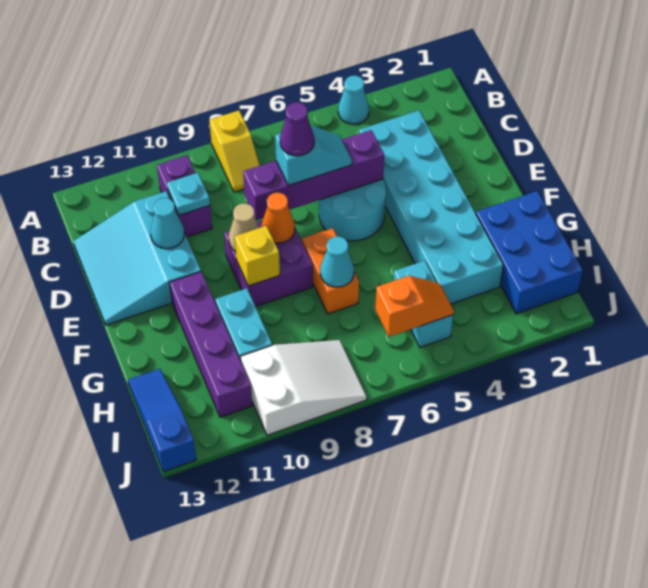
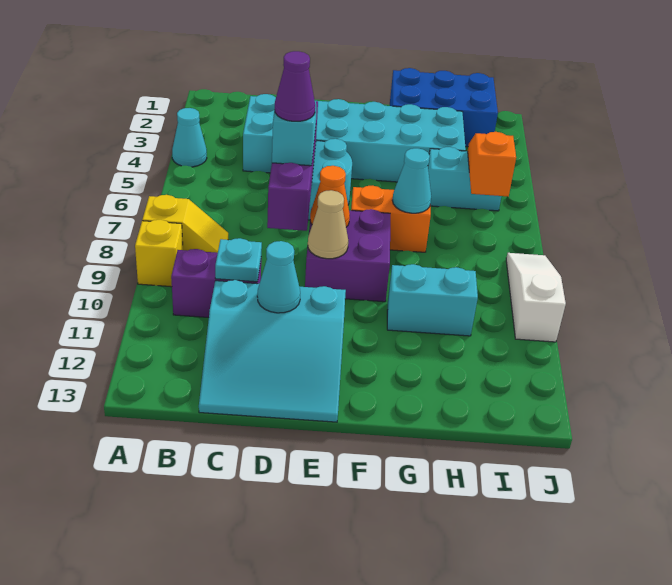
yellow brick F9 level 2 -> yellow brick A9 level 1
purple brick F11:I11 level 1 -> none
blue slope H13:J13 level 1 top J -> none
white slope I8:J10 level 1 top 10 -> white slope J8:J10 level 1 top 10

